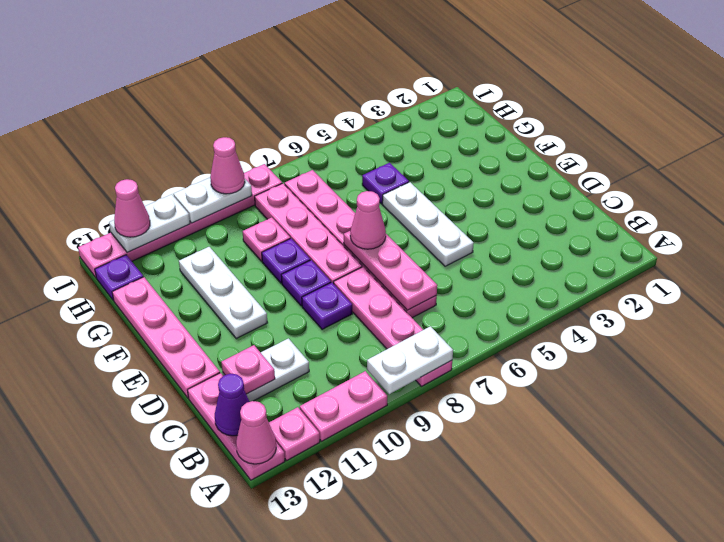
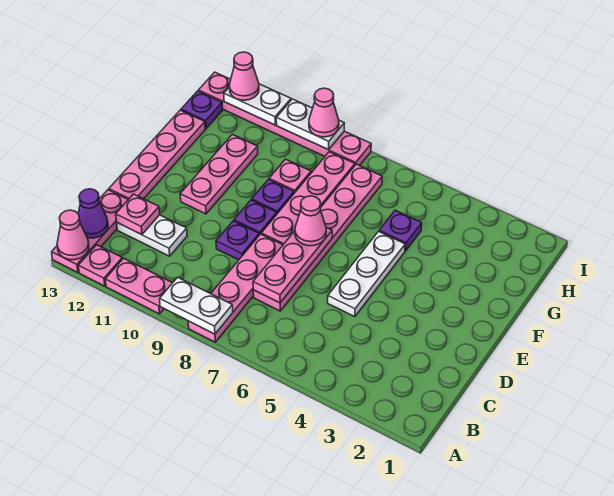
white plate E11:G11 level 1 -> pink plate E11:G11 level 1

